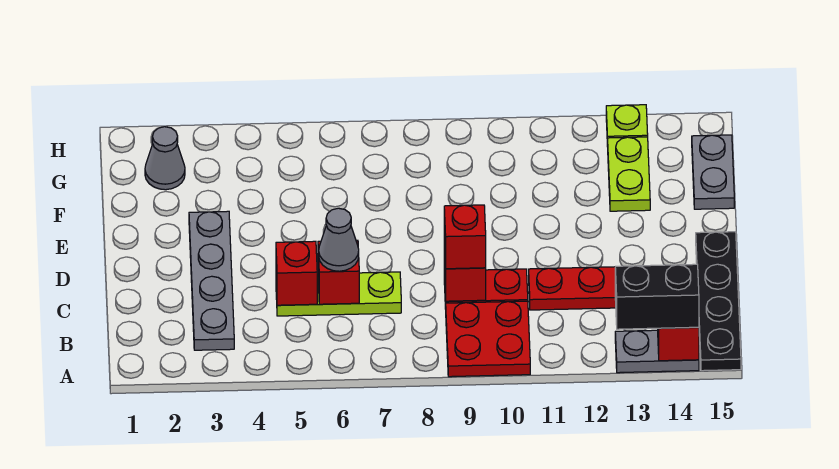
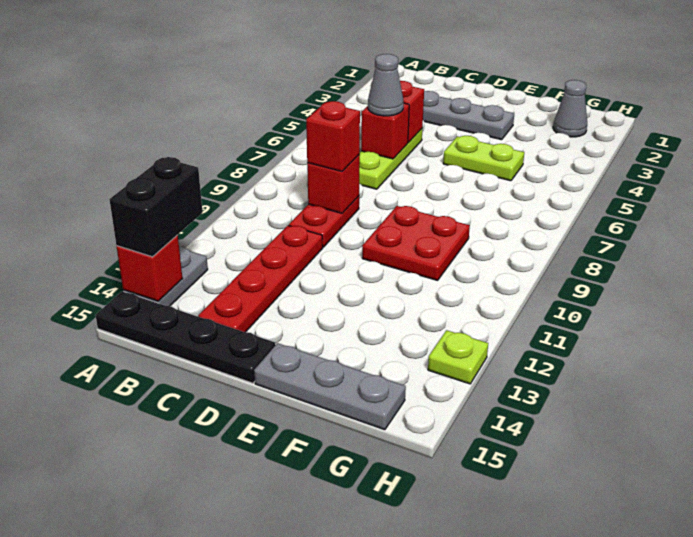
red plate A9:B10 level 1 -> red plate E9:F10 level 1
lime plate F13:G13 level 1 -> lime plate E5:F5 level 1
grey plate F15:G15 level 1 -> grey plate E15:G15 level 1

